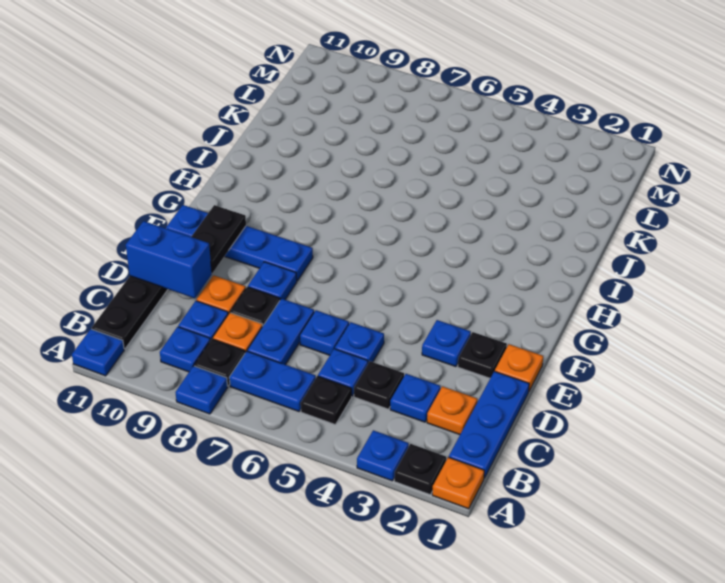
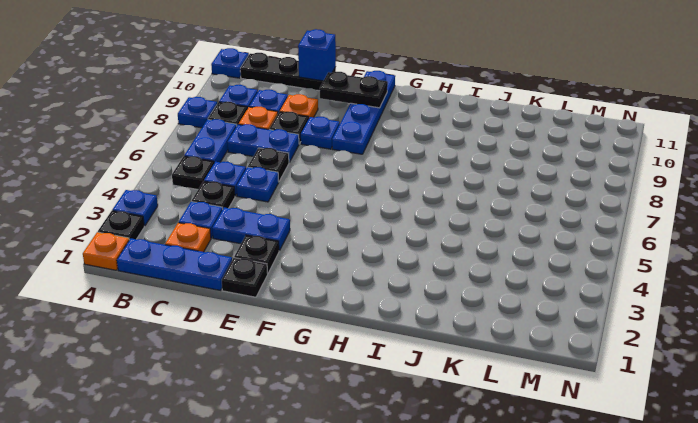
blue plate D6 level 1 -> black plate D6 level 1
blue brick D10:D11 level 2 -> blue brick D11 level 2
orange plate E1 level 1 -> black plate E1 level 1
blue plate E3 level 1 -> blue plate D3:E3 level 1

